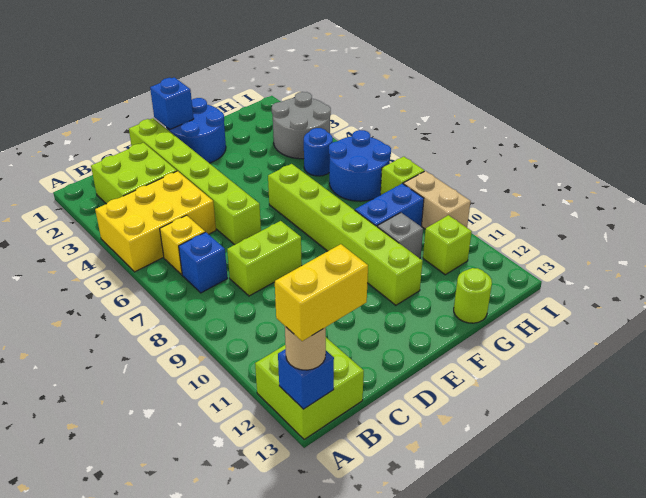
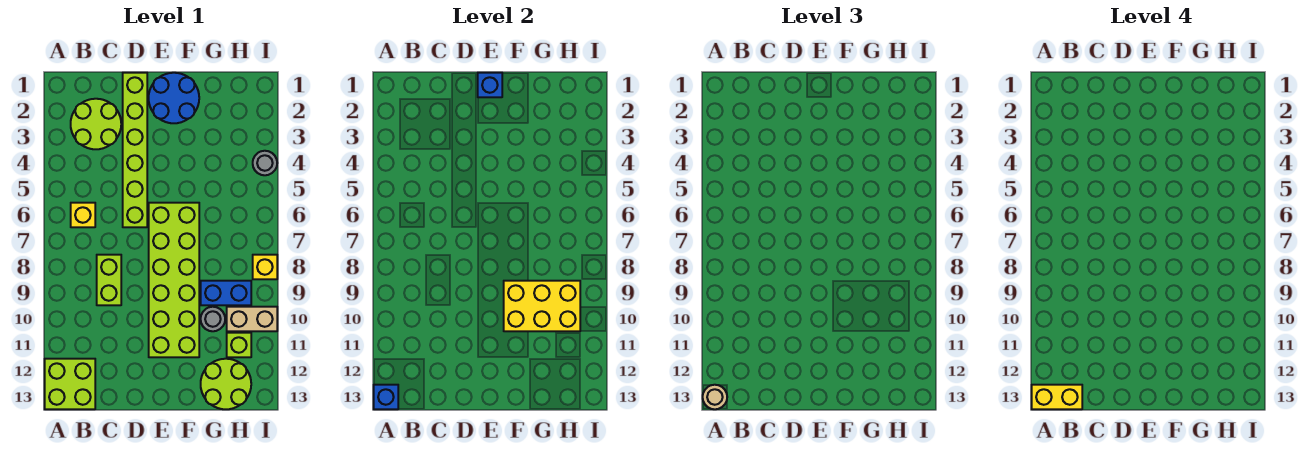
yellow brick A4:C5 level 1 -> yellow brick F9:H10 level 2
lime brick B2:C3 level 1 -> lime round brick B2:C3 level 1
blue brick B7 level 1 -> none
lime brick C8:D8 level 1 -> lime brick C8:C9 level 1
lime brick F6:F11 level 1 -> lime brick E6:F11 level 1
grey brick G10 level 1 -> grey round brick G10 level 1
lime round brick G13 level 1 -> lime round brick G12:H13 level 1
grey round brick H3:I4 level 1 -> grey round brick I4 level 1
blue round brick H5 level 1 -> none
blue round brick H6:I7 level 1 -> none
lime brick I8 level 1 -> yellow brick I8 level 1
tan brick I9:I10 level 1 -> tan brick H10:I10 level 1

